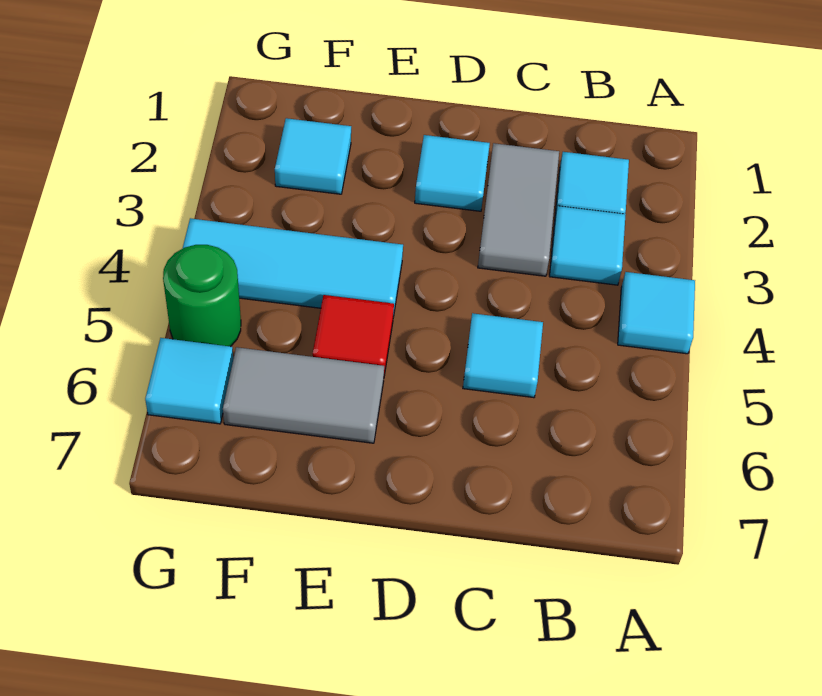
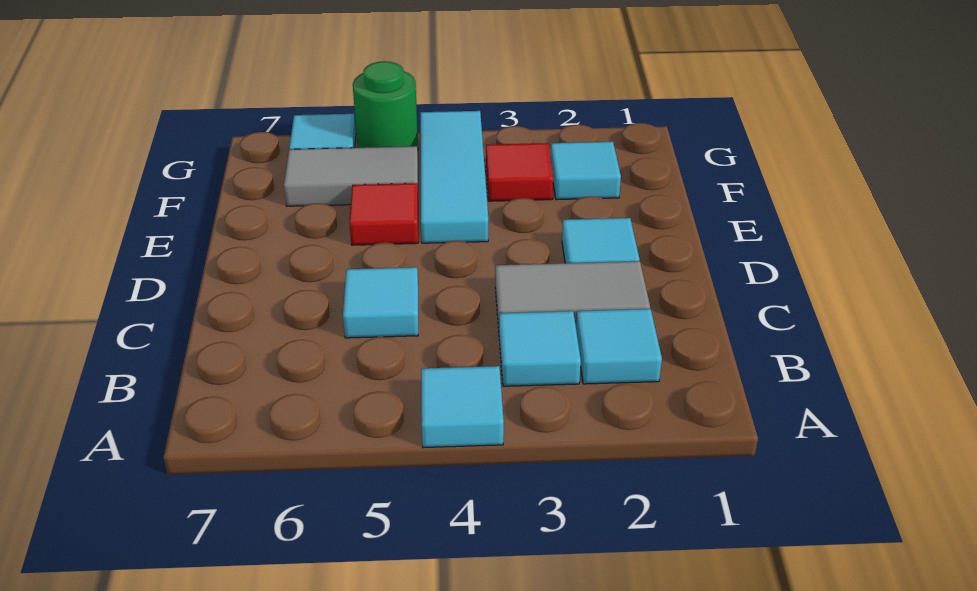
grey tile E6:F6 level 1 -> grey tile F5:F6 level 1
none -> red tile F3 level 1

